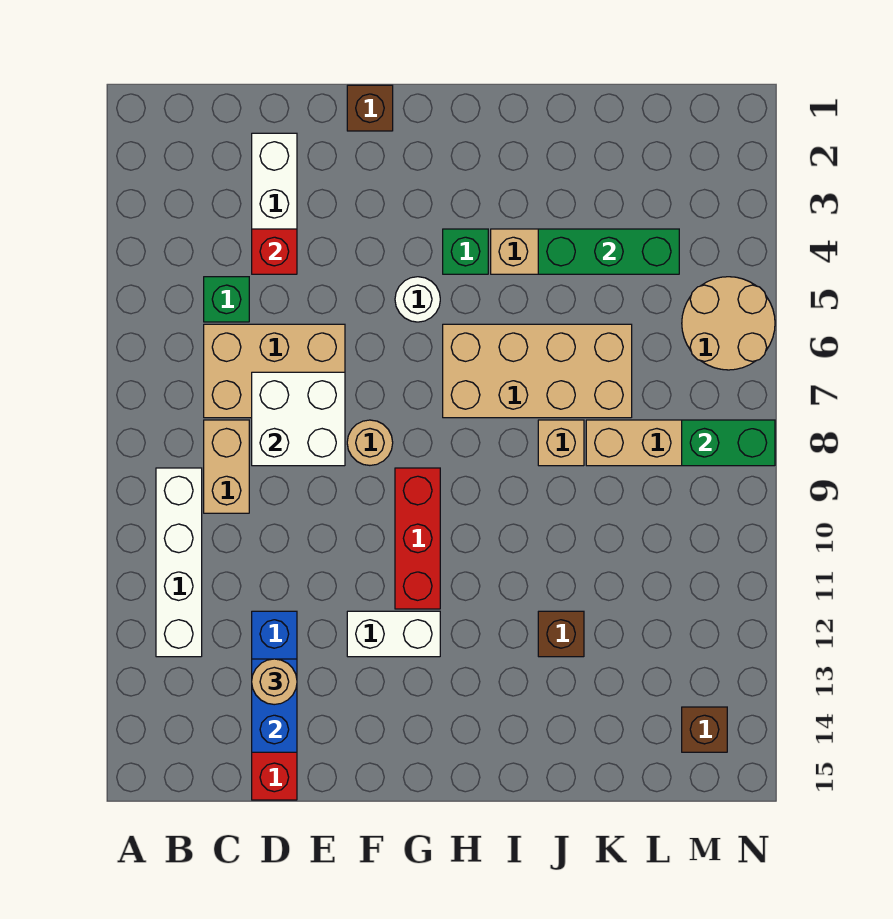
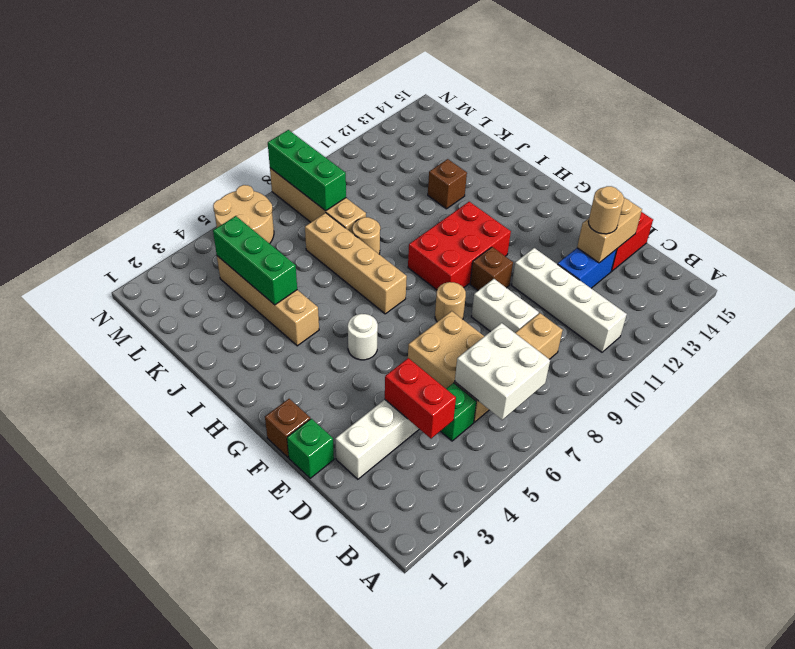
white brick B9:B12 level 1 -> white brick B11:E11 level 1
red brick D4 level 2 -> red brick C4:D4 level 2
white brick D7:E8 level 2 -> white brick B6:C7 level 2
blue brick D13:D14 level 2 -> tan brick D13:D14 level 2
white brick F12:G12 level 1 -> white brick D9:E9 level 1
red brick G9:G11 level 1 -> red brick G9:H11 level 1
green brick H4 level 1 -> green brick E1 level 1
tan brick H6:K7 level 1 -> tan brick H7:K7 level 1
tan brick J8 level 1 -> tan round brick J8 level 1
green brick M8:N8 level 2 -> green brick L8:N8 level 2
brown brick M14 level 1 -> brown brick F10 level 1

